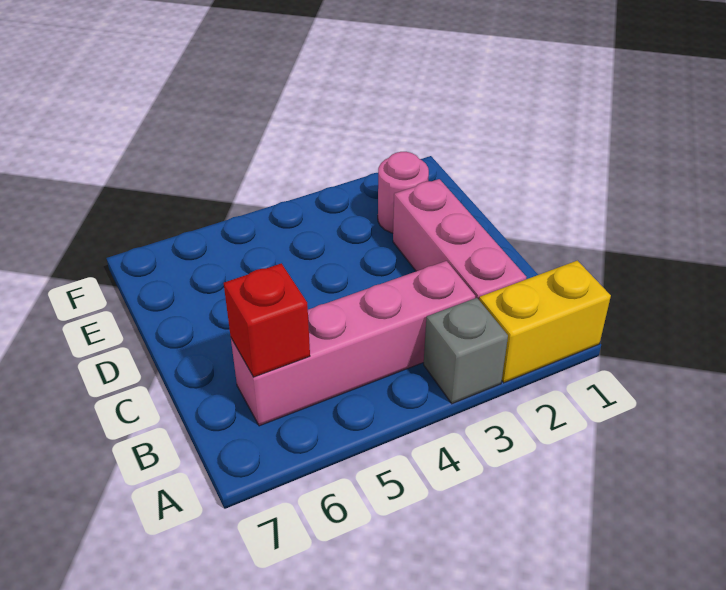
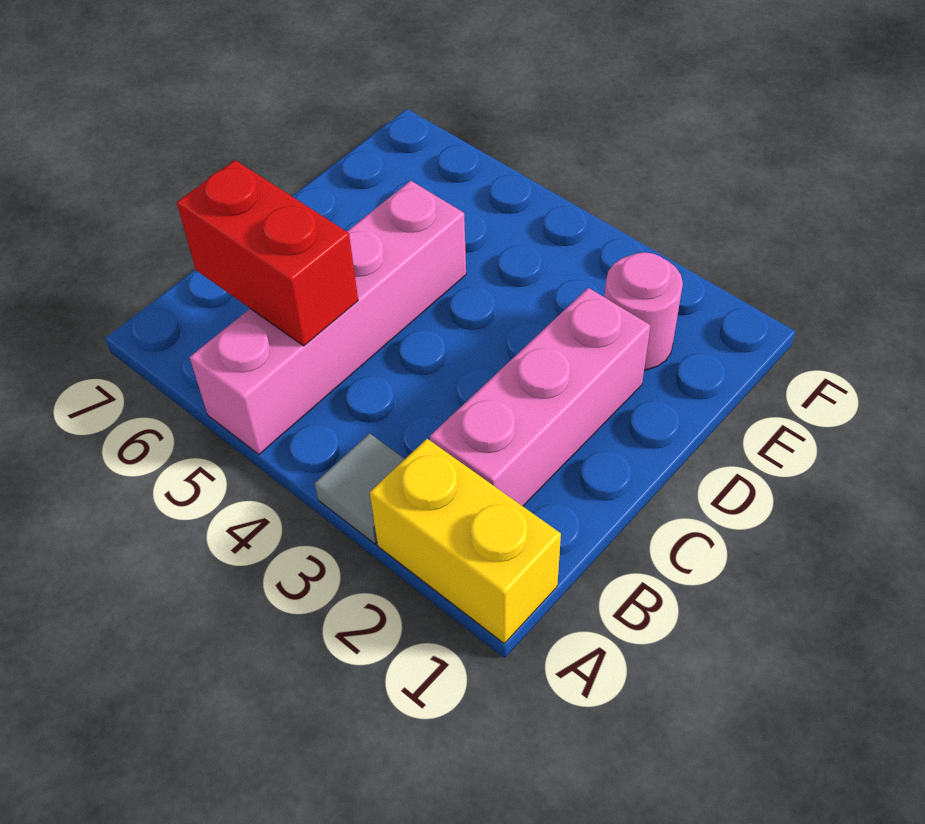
grey brick A3 level 1 -> grey tile A3 level 1
pink brick B3:B6 level 1 -> pink brick A5:D5 level 1
red brick B6 level 2 -> red brick B5:B6 level 2

